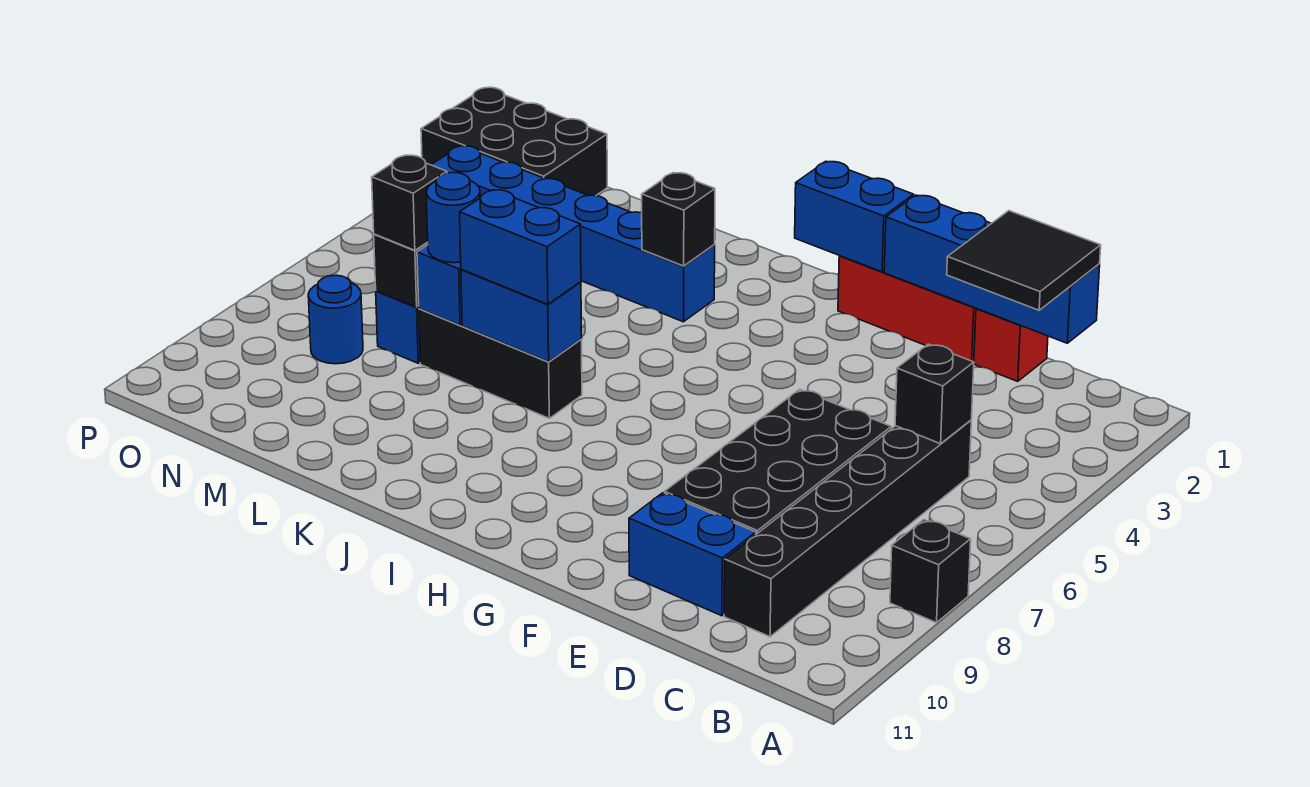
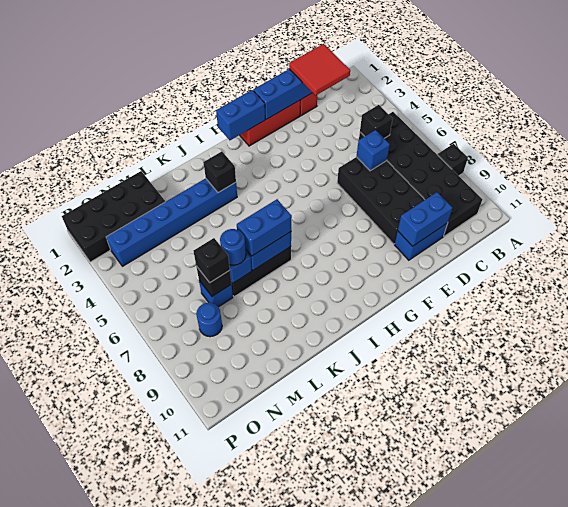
black tile C1:D2 level 3 -> red tile C1:D2 level 3
black brick C5:C10 level 1 -> black brick B5:C10 level 1
none -> blue brick D6 level 2
none -> blue brick D10:E10 level 2
black brick N1:P2 level 1 -> black brick M1:P2 level 1

